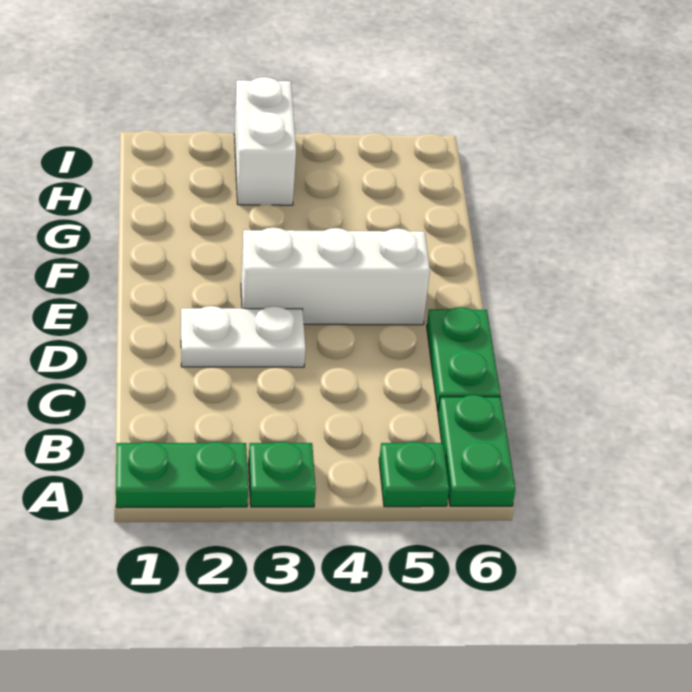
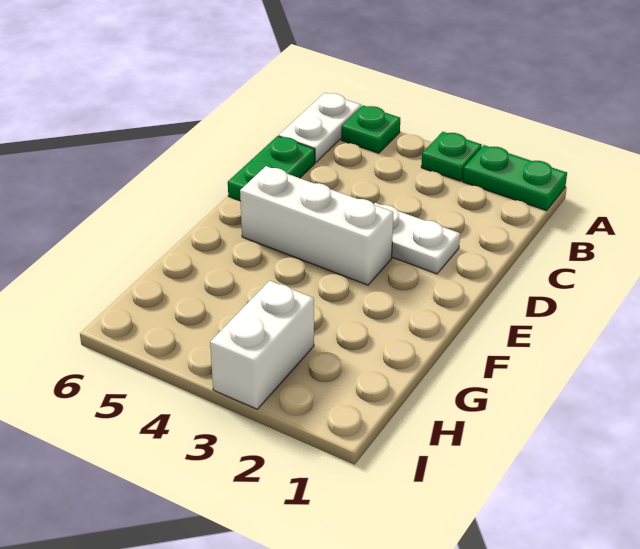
green plate A6:B6 level 1 -> white plate A6:B6 level 1

